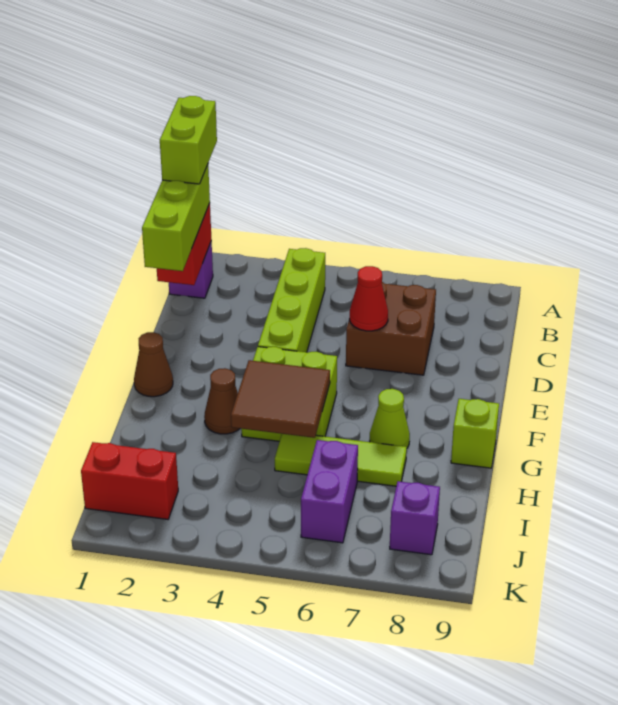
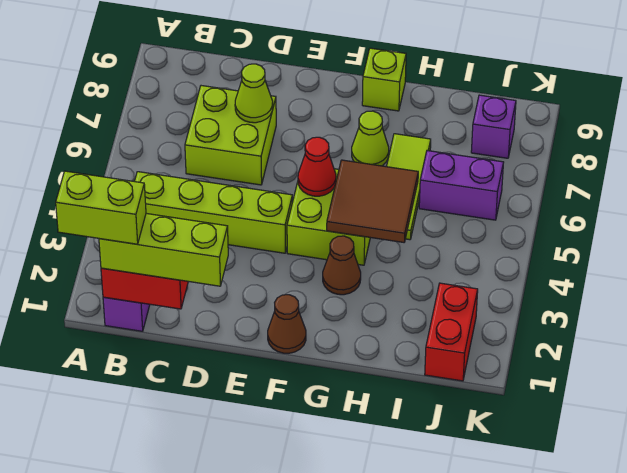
brown brick C6:D7 level 1 -> lime brick C6:D7 level 1
red cone D6 level 2 -> red cone F5 level 2
none -> lime cone D7 level 2

